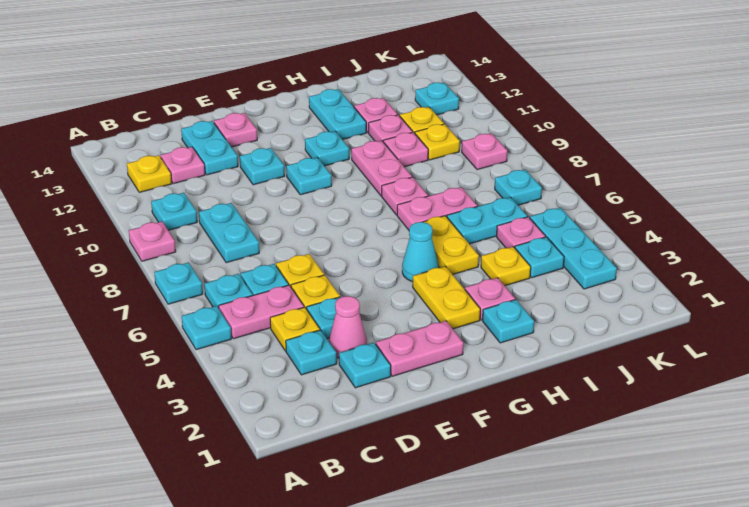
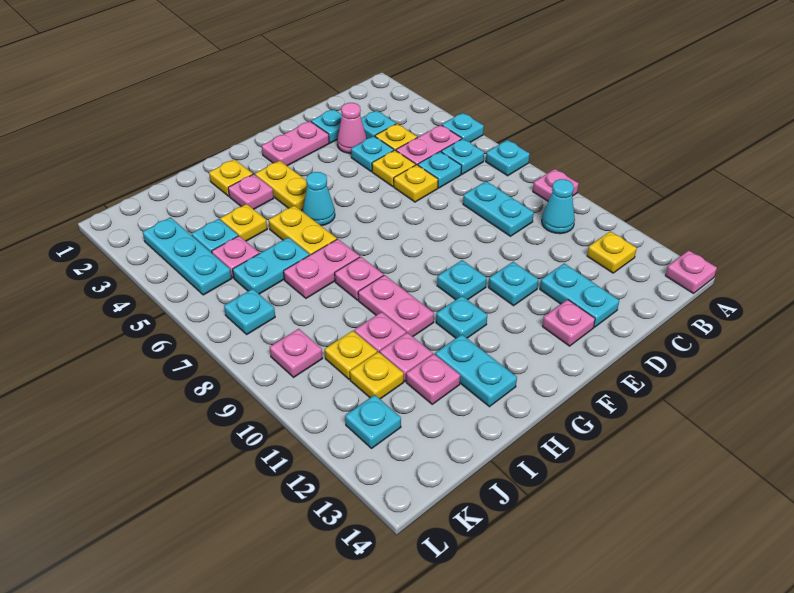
cyan plate B10 level 1 -> cyan cone B10 level 1
pink plate C12 level 1 -> pink plate A14 level 1
cyan plate H2 level 1 -> yellow plate H2 level 1

